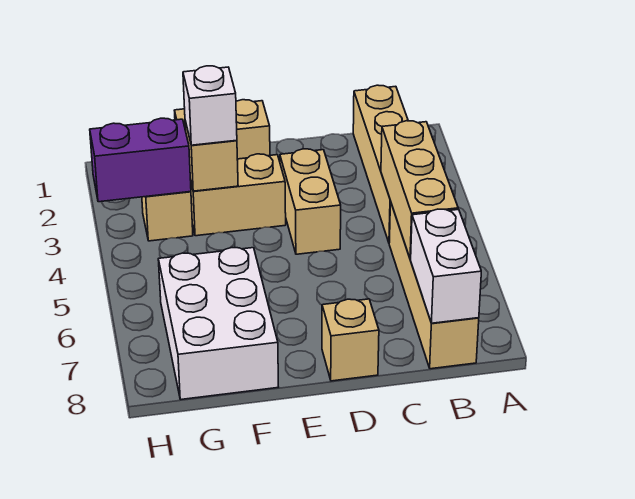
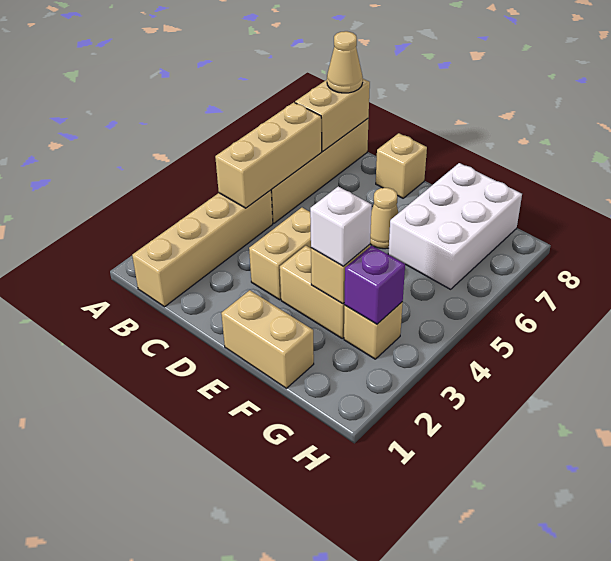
white brick B7:B8 level 2 -> tan brick B7:B8 level 2
none -> tan cone B8 level 3
none -> tan cone E6 level 1
purple brick G3:H3 level 2 -> purple brick G3 level 2

